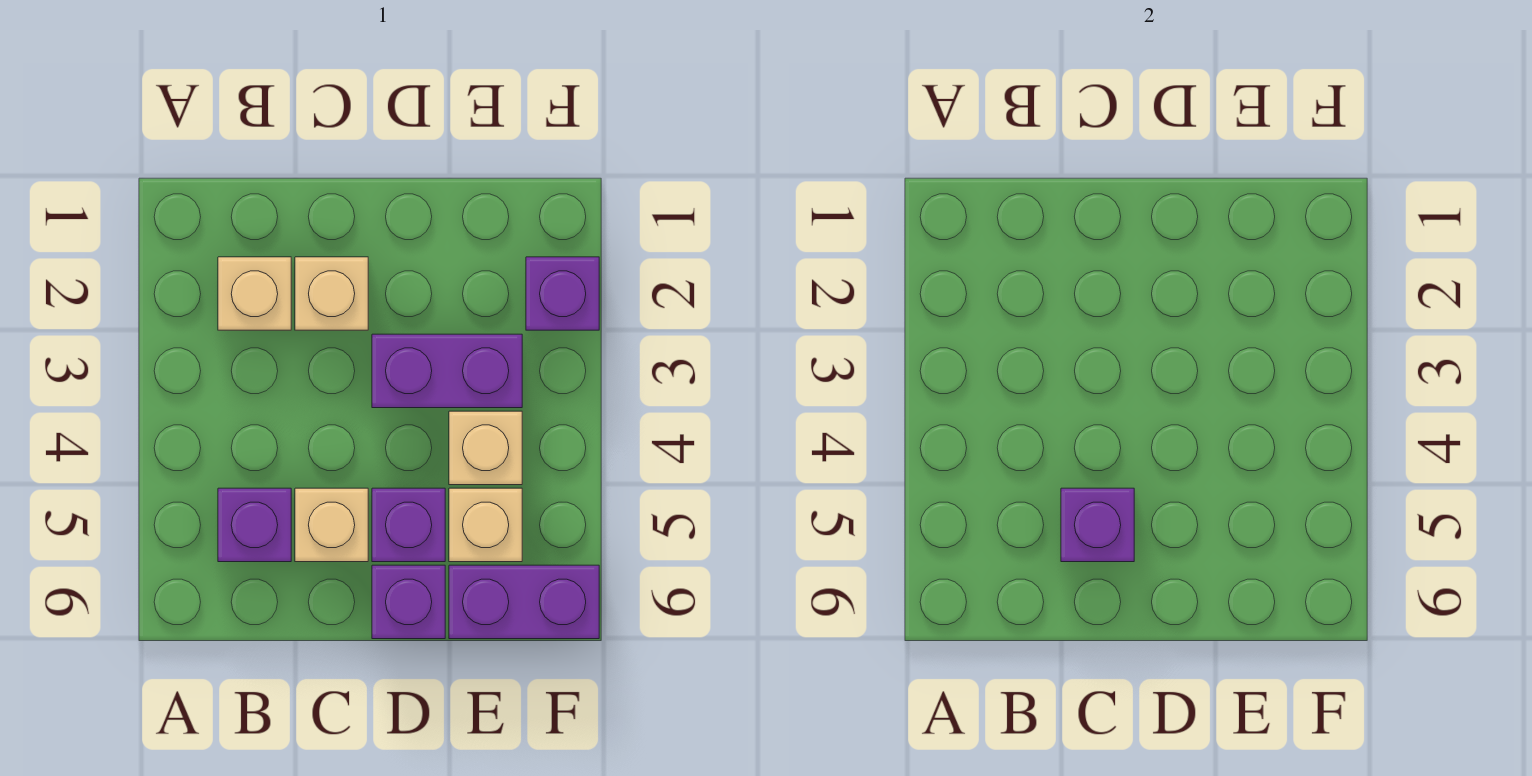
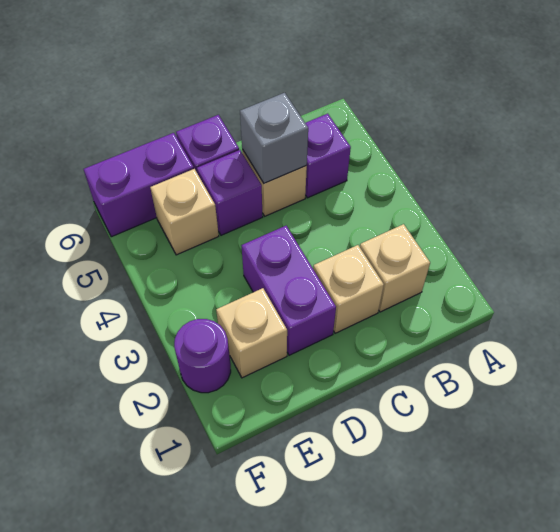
purple brick C5 level 2 -> grey brick C5 level 2
purple brick D3:E3 level 1 -> purple brick D2:D3 level 1
tan brick E4 level 1 -> tan brick E2 level 1
purple brick F2 level 1 -> purple round brick F2 level 1

